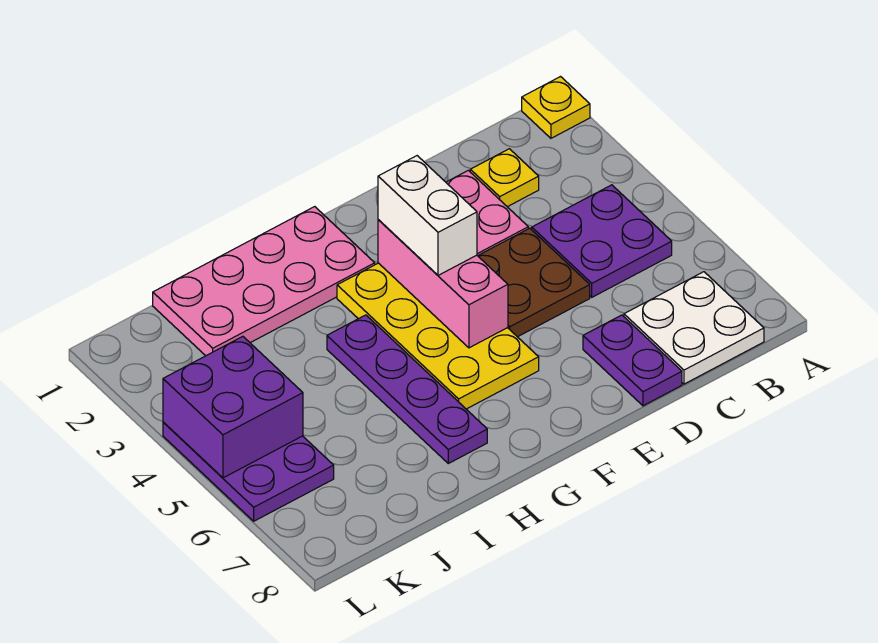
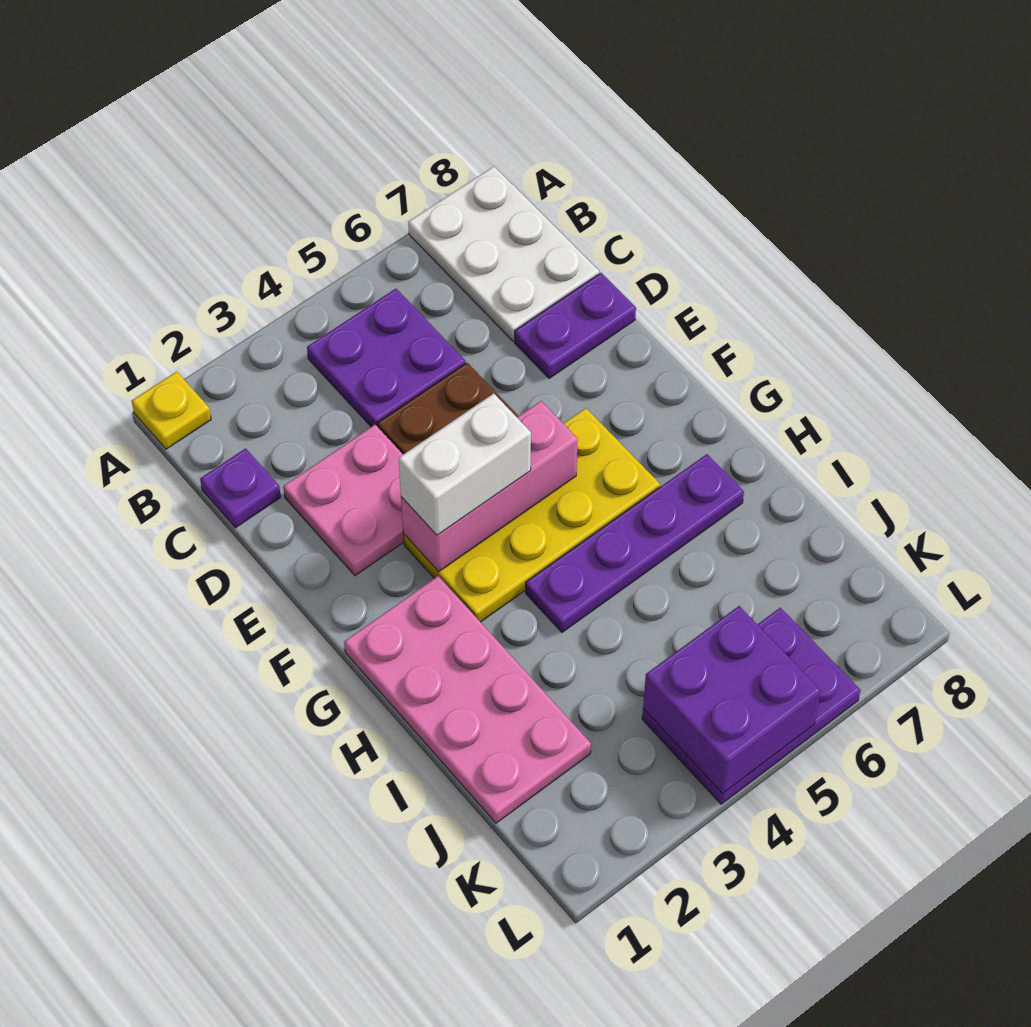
white plate B7:C8 level 1 -> white plate A7:C8 level 1
none -> purple plate C1 level 1
yellow plate C2 level 1 -> none

